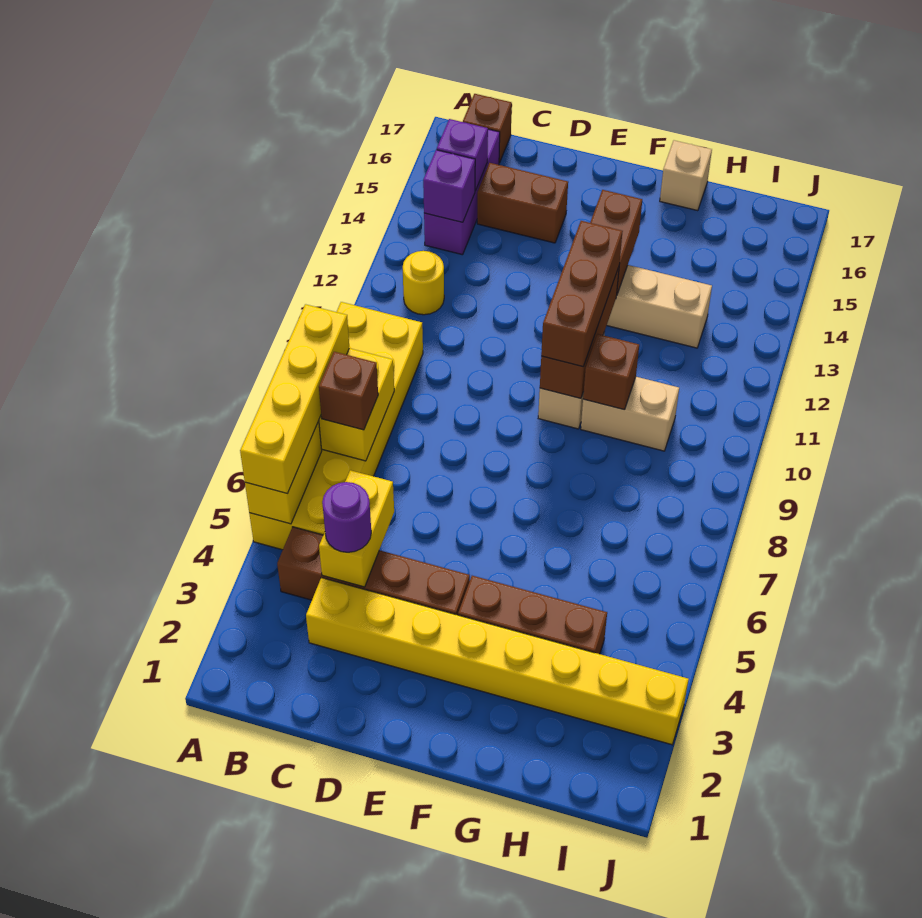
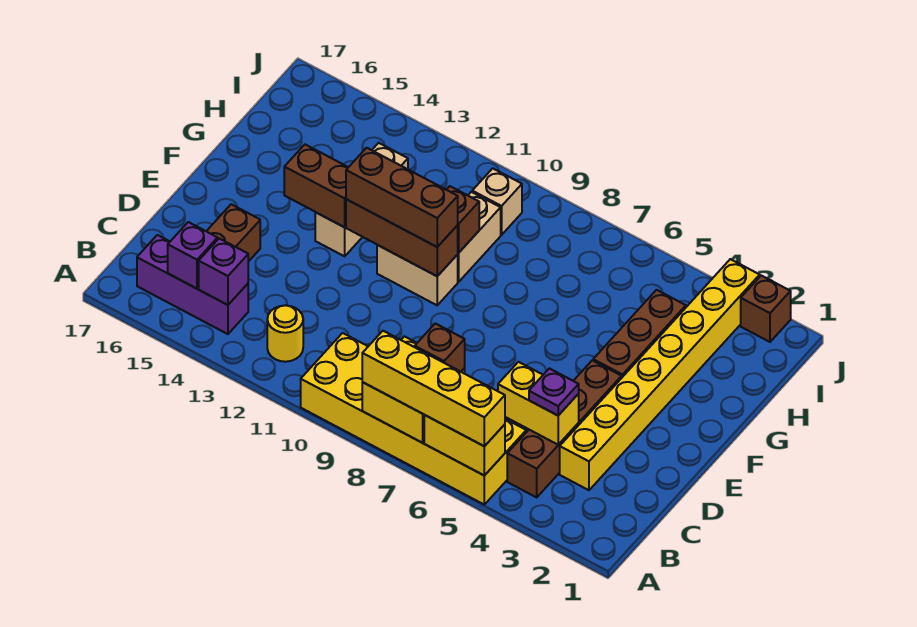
brown brick B17 level 1 -> brown brick J2 level 1
purple round brick C4 level 3 -> purple plate C4 level 3
tan brick G17 level 1 -> tan brick I10 level 1

